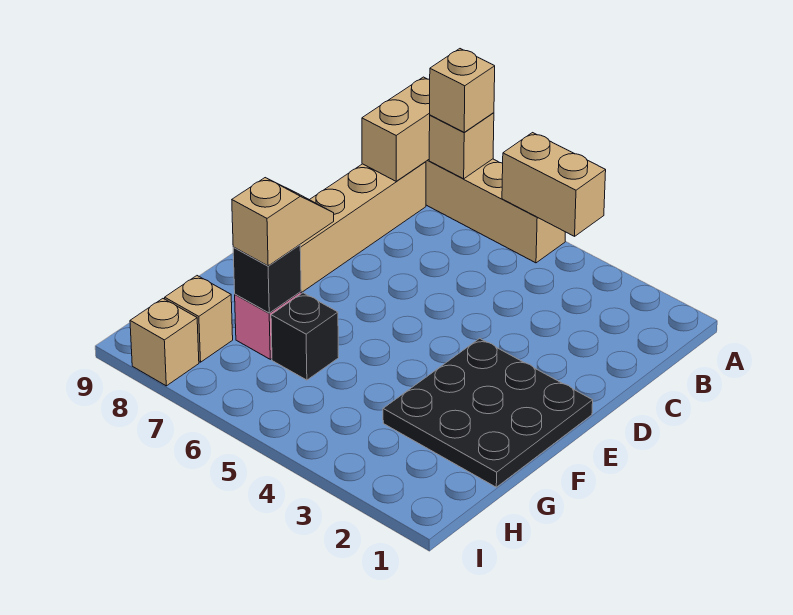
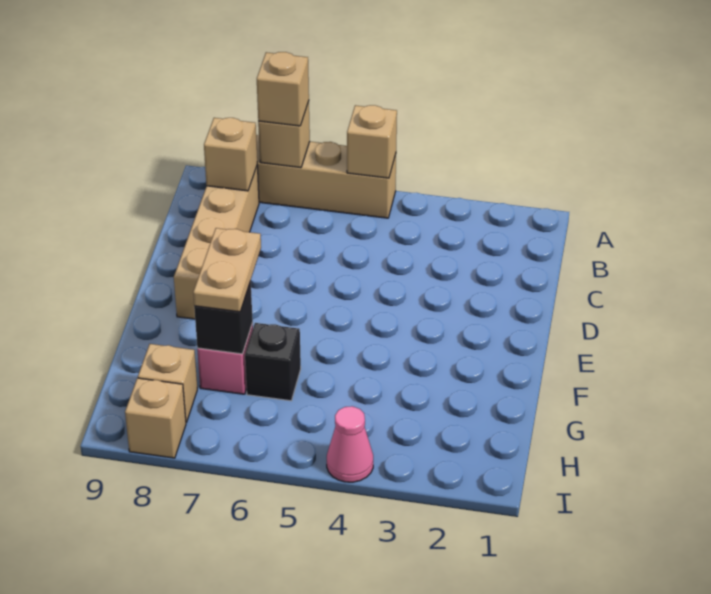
tan brick A4:A5 level 2 -> tan brick A5 level 2
tan brick A8:B8 level 2 -> tan brick B8 level 2
black plate E1:G3 level 1 -> none
tan slope F7:G7 level 3 top G -> tan plate F7:G7 level 3
none -> pink cone I4 level 1

